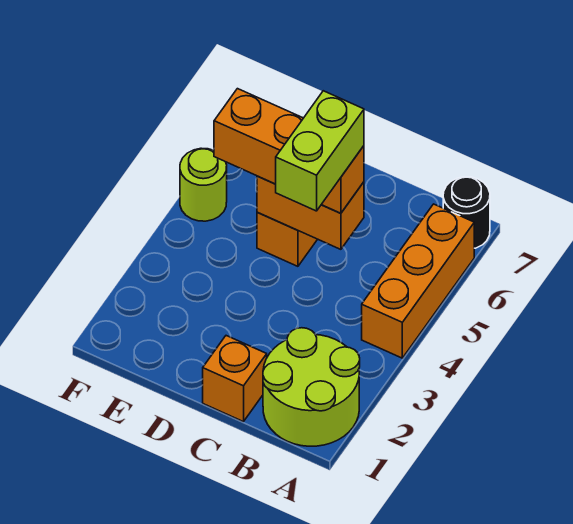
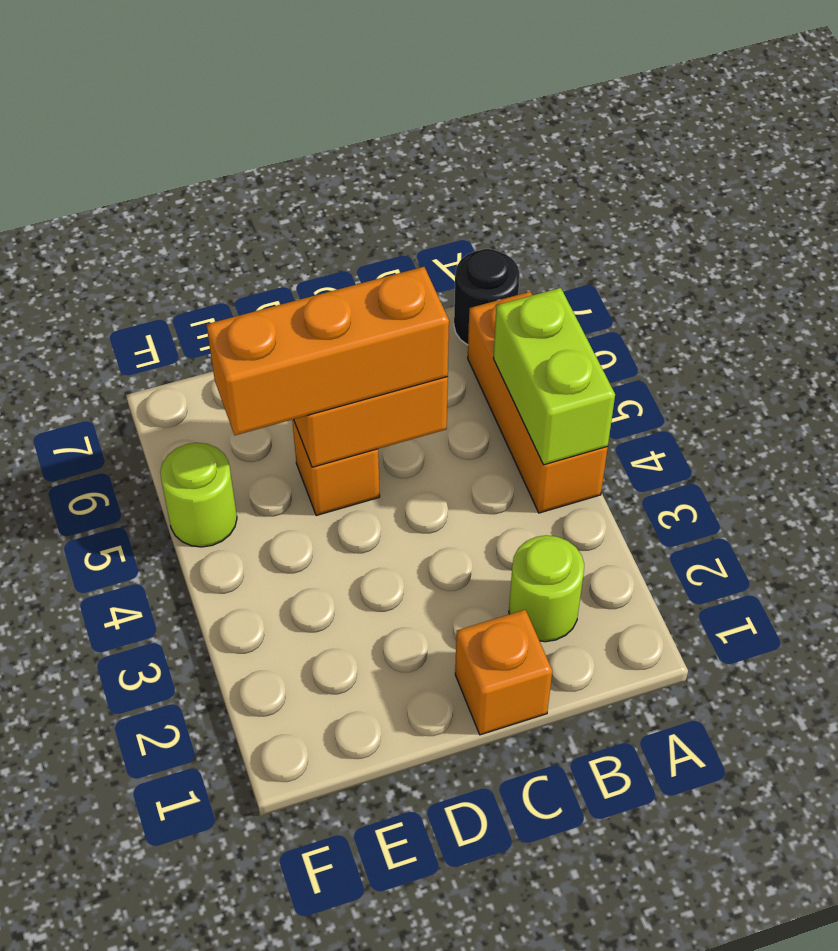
lime round brick A1:B2 level 1 -> lime round brick B2 level 1
lime brick C4:C5 level 4 -> lime brick A4:A5 level 2

